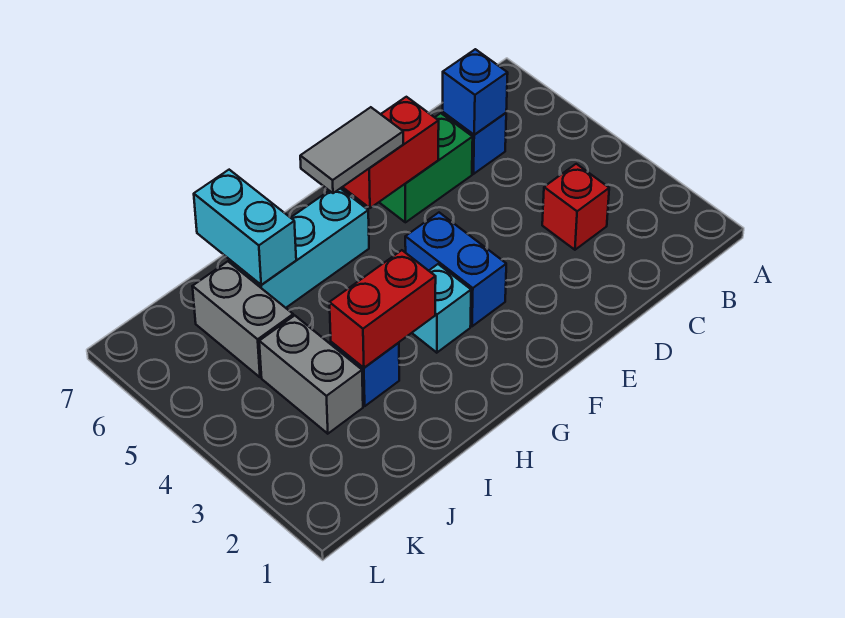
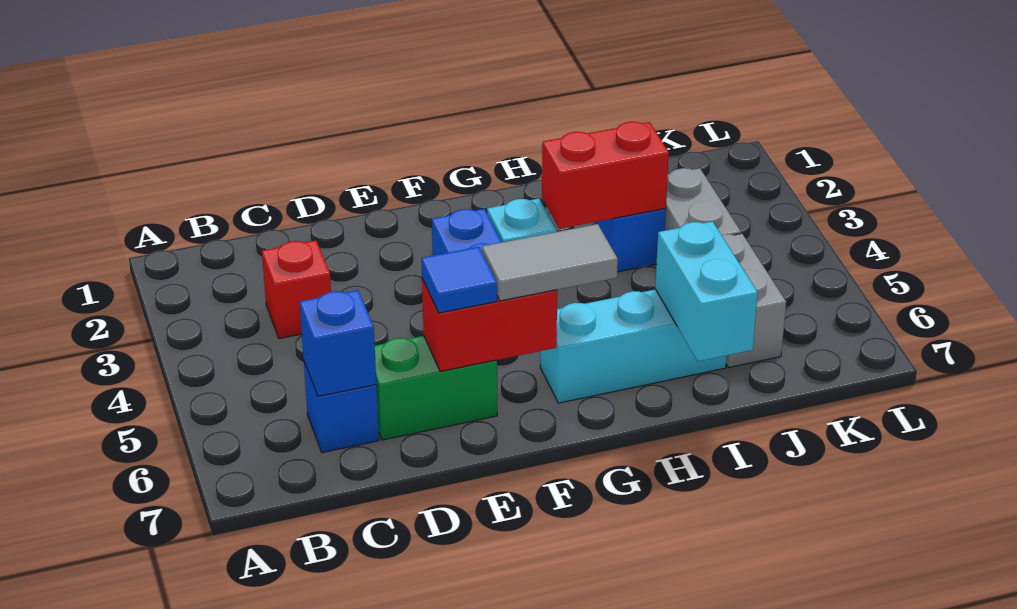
none -> blue tile E6 level 3

